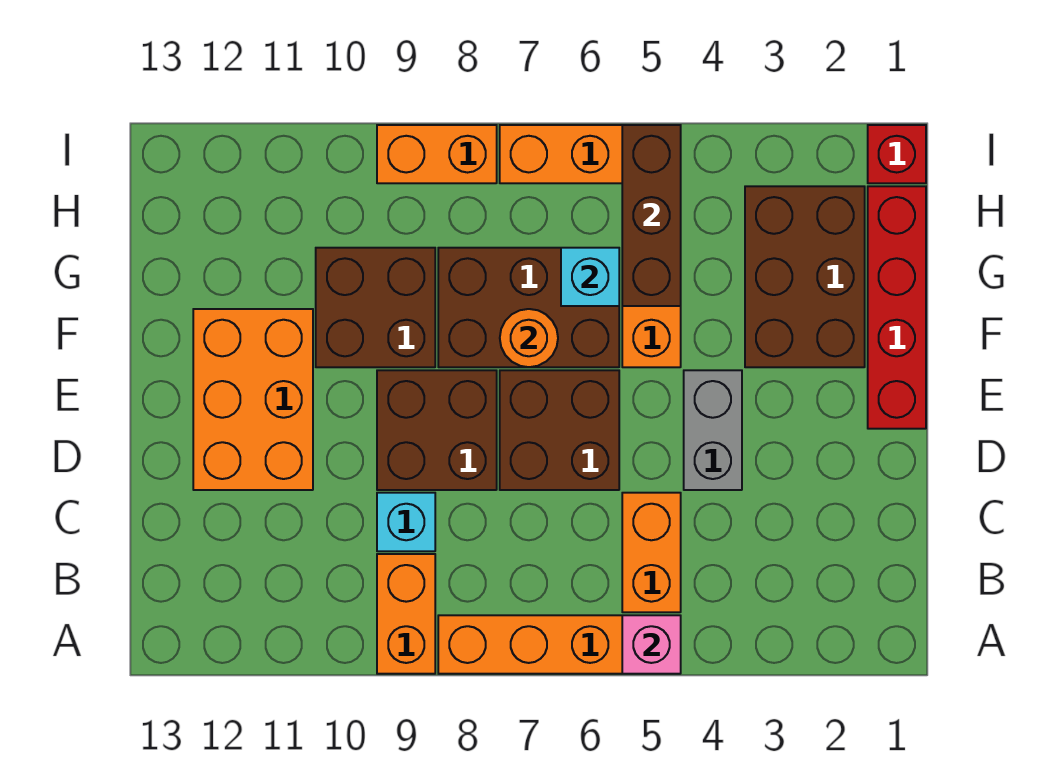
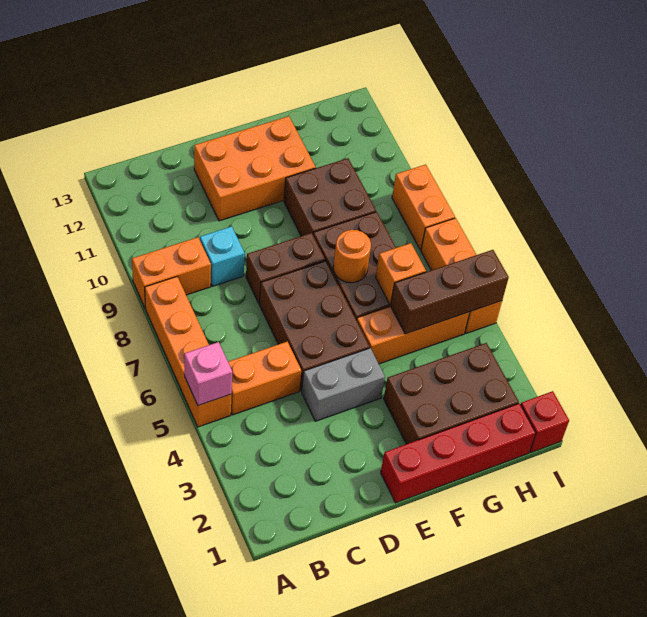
brown brick D6:E7 level 1 -> brown brick D5:E7 level 1
brown brick D8:E9 level 1 -> brown brick D8:E8 level 1
cyan brick G6 level 2 -> orange brick G6 level 2

